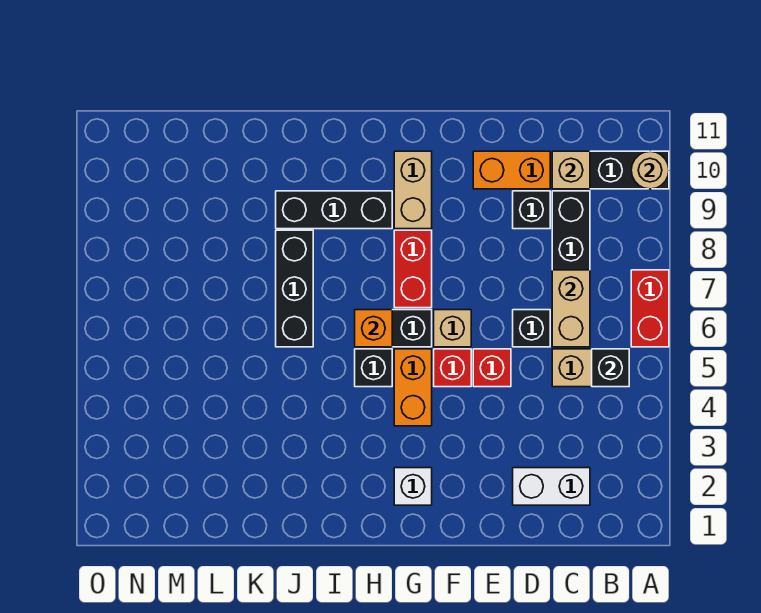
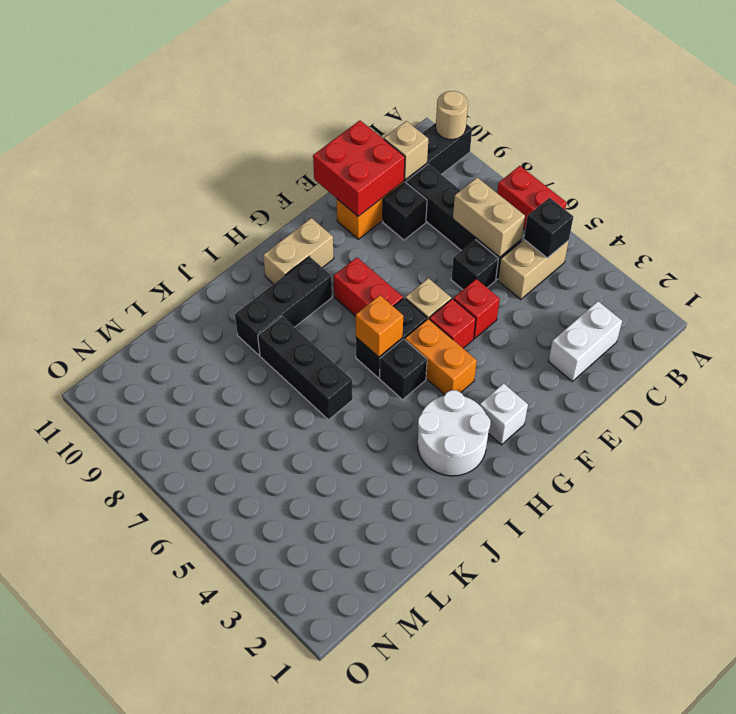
none -> red brick D10:E11 level 2
tan brick G9:G10 level 1 -> tan brick G10:H10 level 1
none -> white round brick H2:I3 level 1

